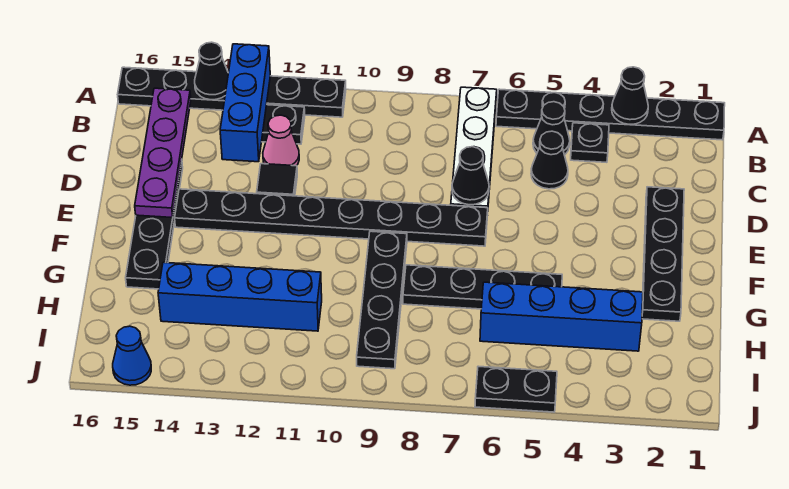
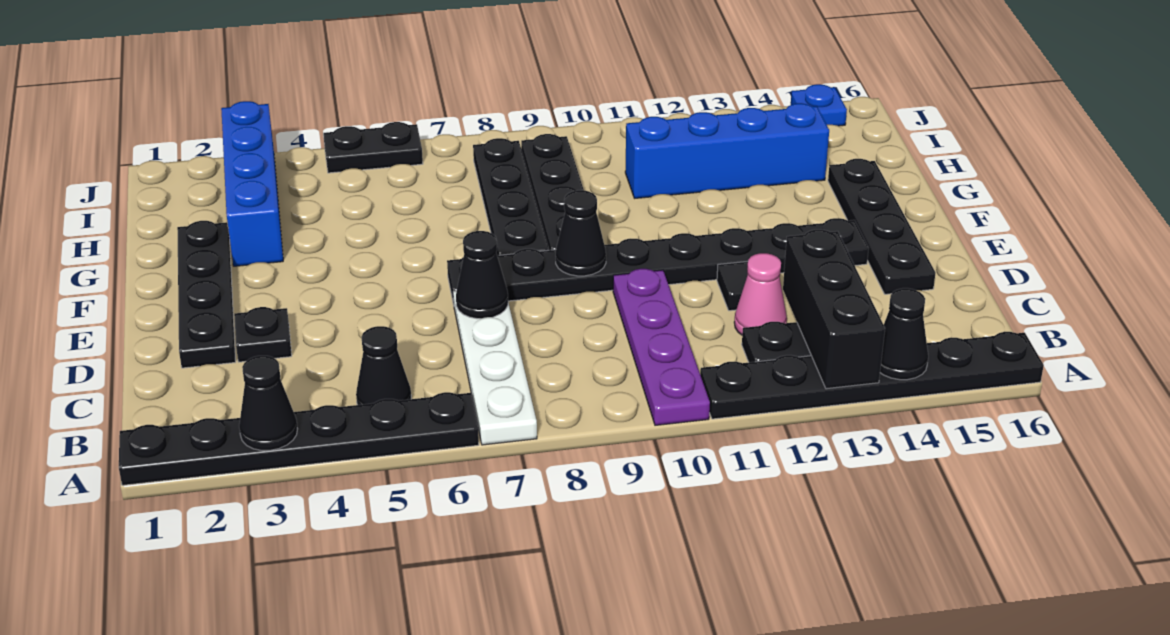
blue brick A13:C13 level 2 -> black brick A13:C13 level 2
black plate B4 level 1 -> black plate D3 level 1
purple plate B15:E15 level 2 -> purple plate A10:D10 level 1
black cone C5 level 1 -> black cone E9 level 2
black plate G5:G8 level 1 -> black plate F8:I8 level 1
blue brick H3:H6 level 1 -> blue brick G3:J3 level 1
blue cone J15 level 1 -> blue plate J15 level 1

